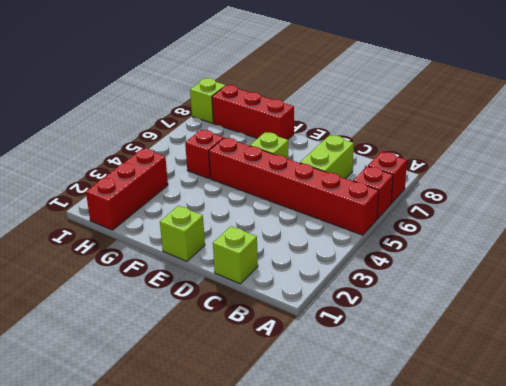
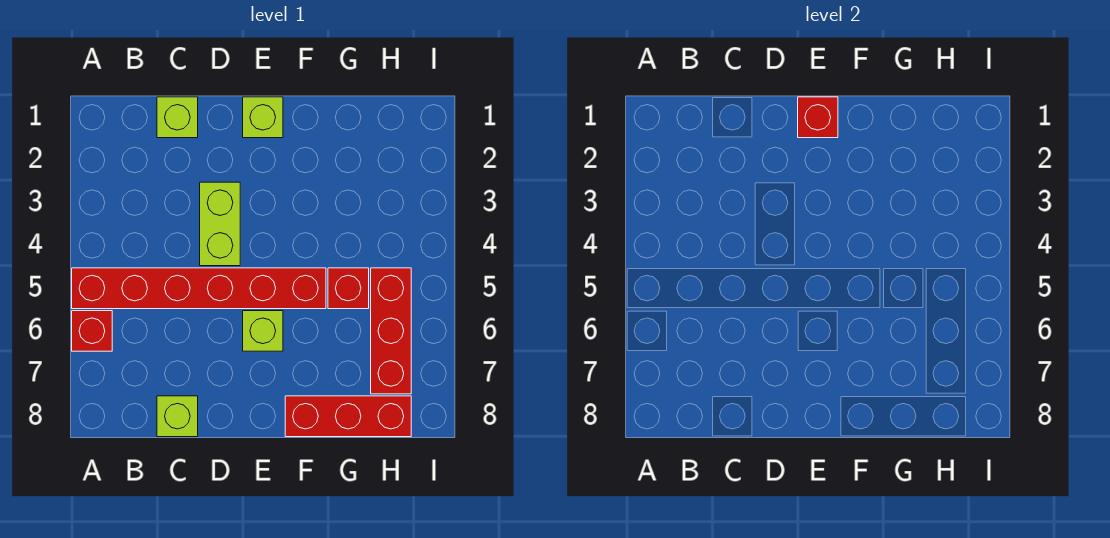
red brick A7 level 1 -> red brick E1 level 2
lime brick C6:C7 level 1 -> lime brick D3:D4 level 1
red brick H1:H3 level 1 -> red brick H5:H7 level 1
lime brick I8 level 1 -> lime brick C8 level 1

